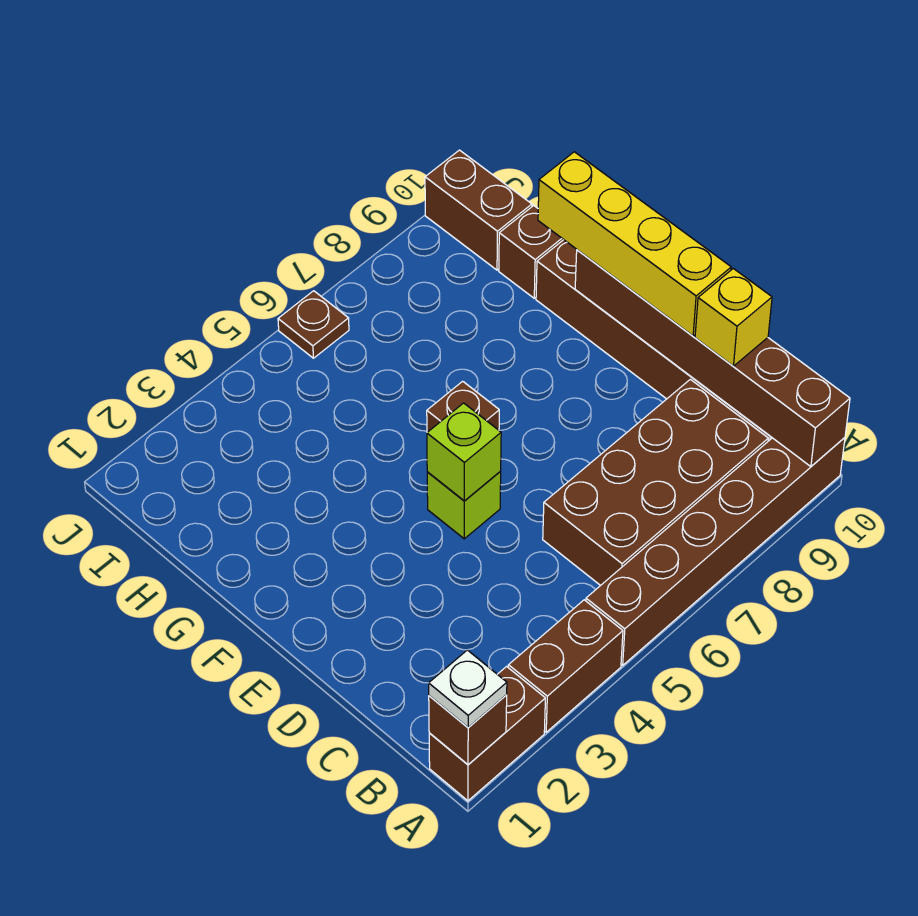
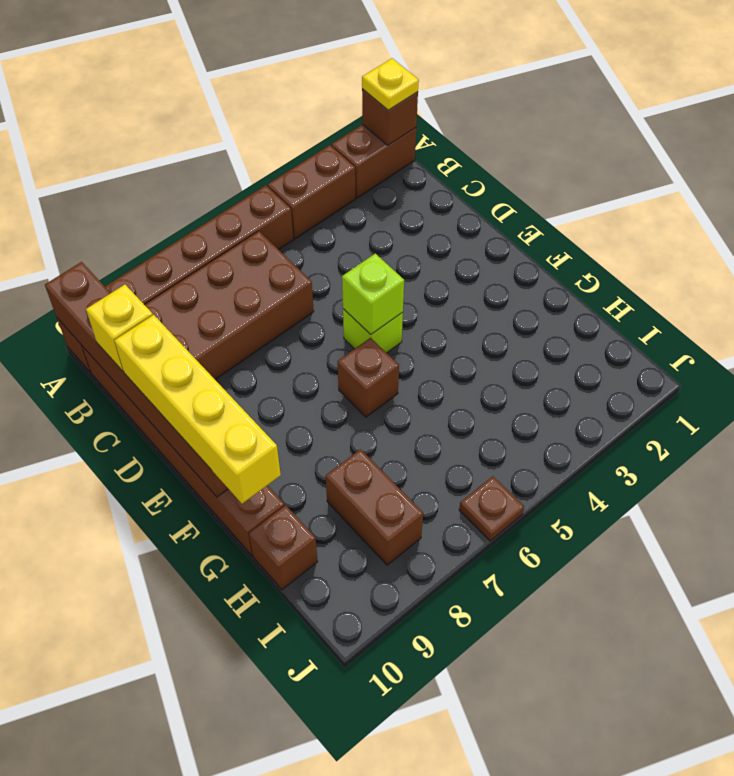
white plate A1 level 3 -> yellow plate A1 level 3
brown brick I10:J10 level 1 -> brown brick H8:I8 level 1

